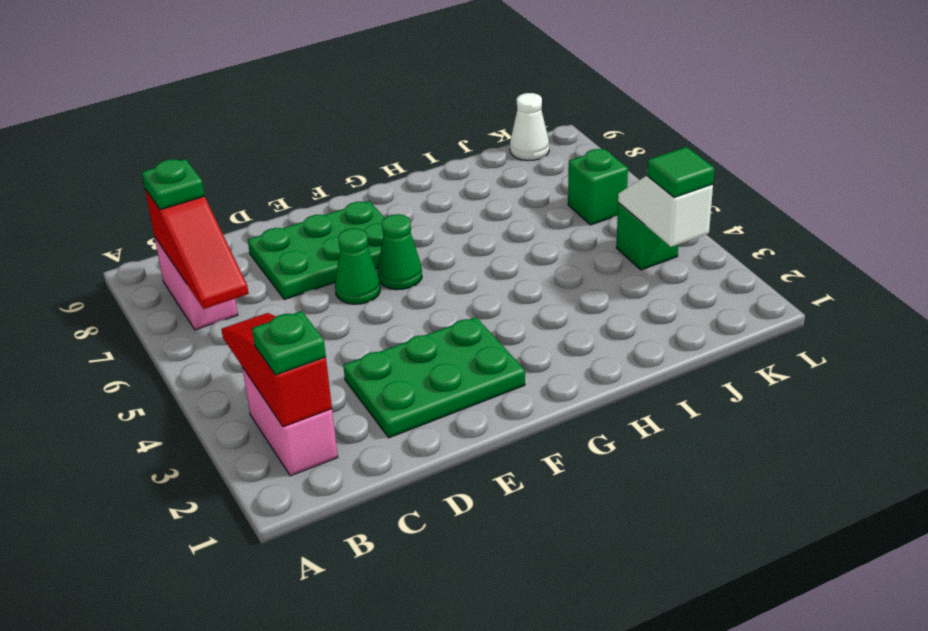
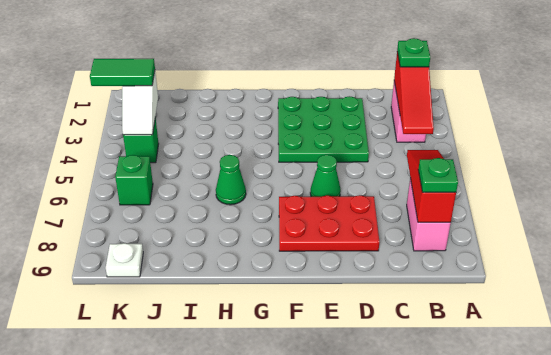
green plate D2:F3 level 1 -> green plate D2:F4 level 1
green plate D7:F8 level 1 -> red plate D7:F8 level 1
green cone F6 level 1 -> green cone H6 level 1
green tile K3 level 3 -> green tile K3:L3 level 3
white cone K9 level 1 -> white plate K9 level 1

